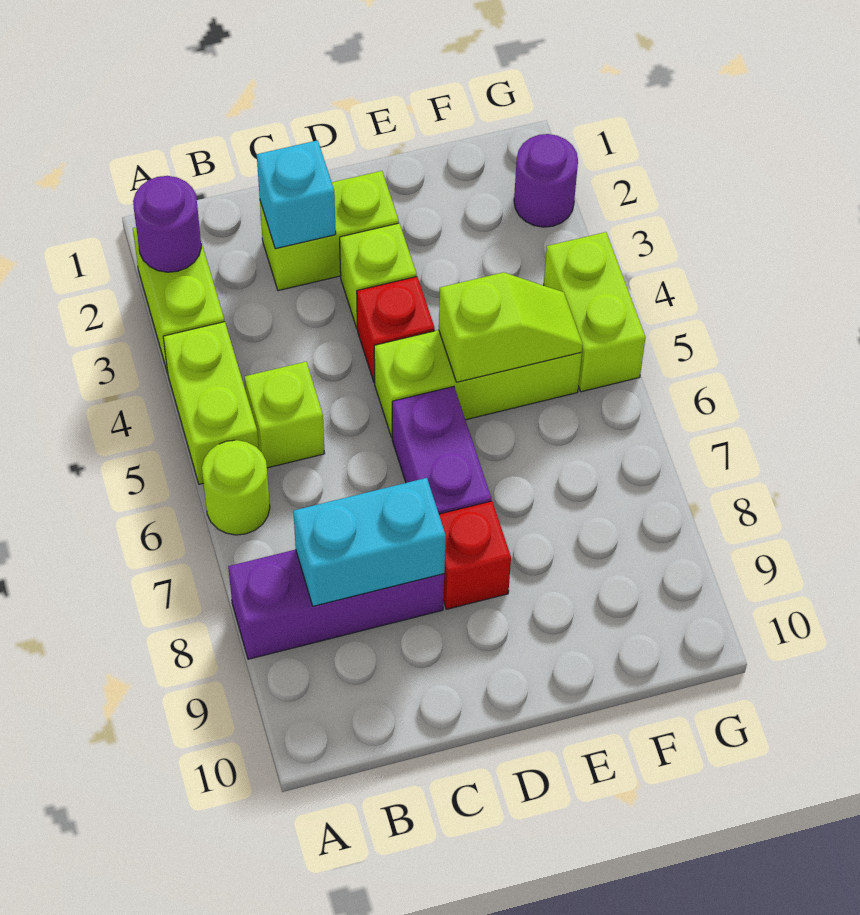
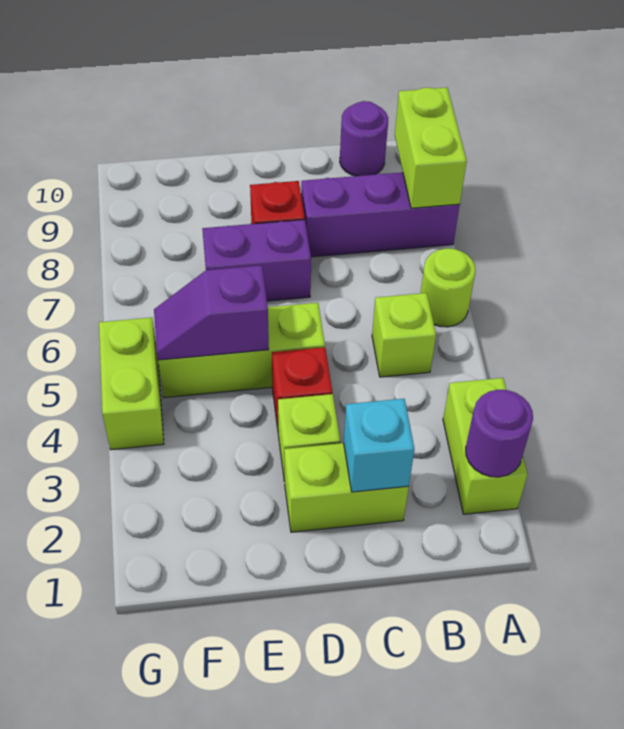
lime brick A4:A5 level 1 -> lime brick A8:A9 level 2
cyan brick B8:C8 level 2 -> none
purple brick D6:D7 level 1 -> purple brick D7:E7 level 1
lime slope E5:F5 level 2 top E -> purple slope E5:F5 level 2 top E
purple round brick G2 level 1 -> purple round brick B10 level 1

